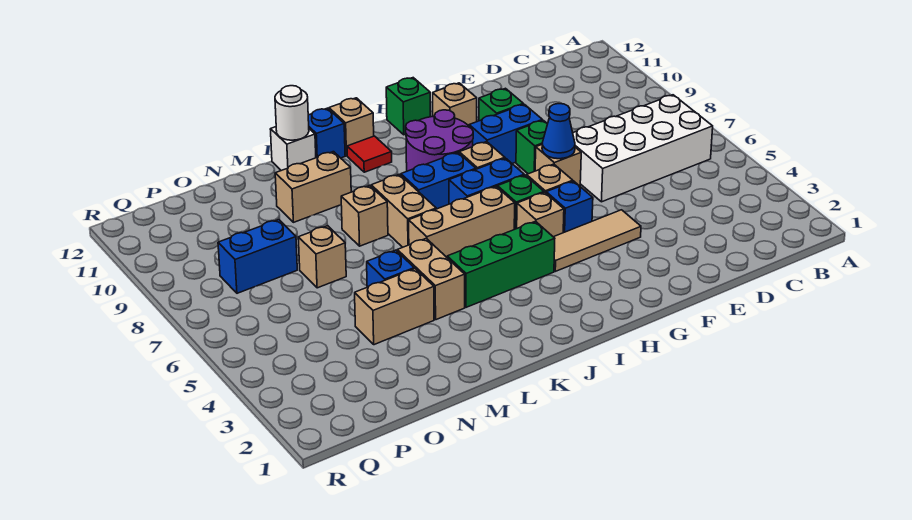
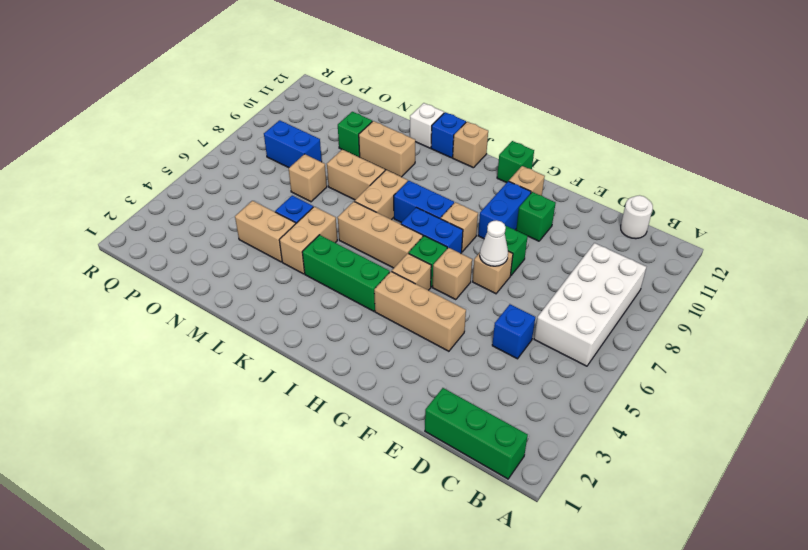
none -> green brick B1:D1 level 1
white brick B6:E7 level 1 -> white brick B6:C9 level 1
tan tile F4:H4 level 1 -> tan brick F4:H4 level 1
blue cone F7 level 2 -> white cone F7 level 2
blue brick F9:G9 level 1 -> blue brick G9:G10 level 1
blue brick G5 level 1 -> blue brick D5 level 1
purple round brick H9:I10 level 1 -> none
red tile J11 level 1 -> none
tan brick L8 level 1 -> tan brick L8:M8 level 1
white round brick L12 level 2 -> white round brick C12 level 1
none -> green brick N10 level 1

